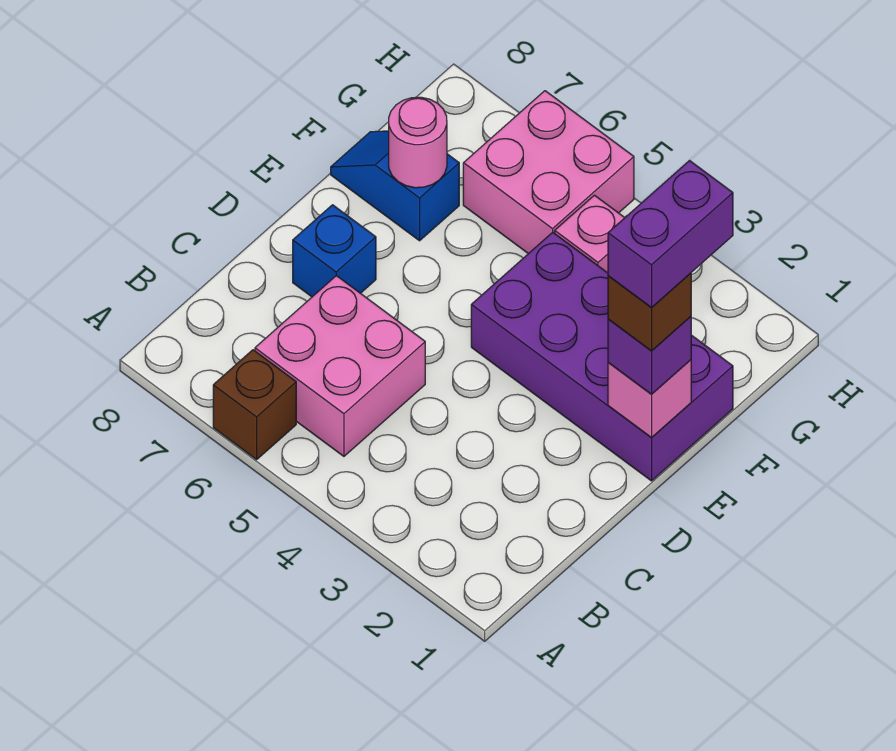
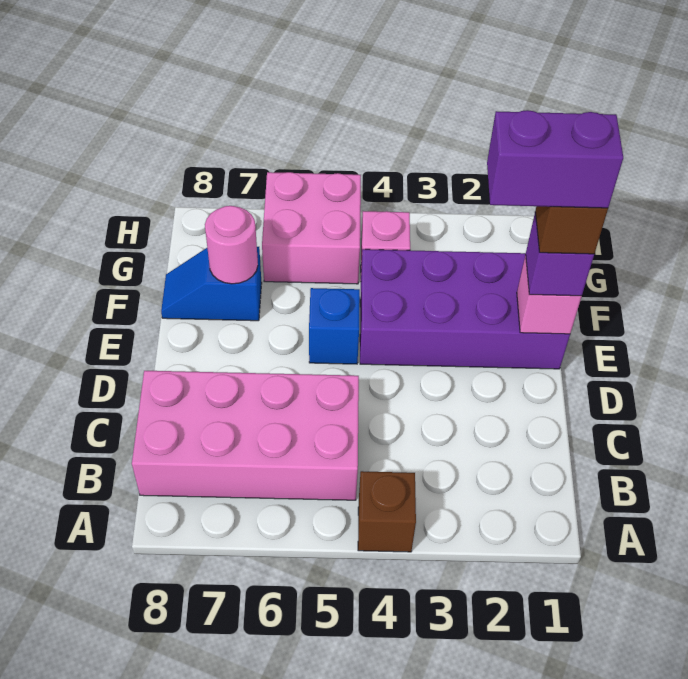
brown brick A6 level 1 -> brown brick A4 level 1
pink brick B5:C6 level 1 -> pink brick B5:C8 level 1
blue brick D7 level 1 -> blue brick E5 level 1
purple brick E1:F1 level 5 -> purple brick E1:E2 level 5

